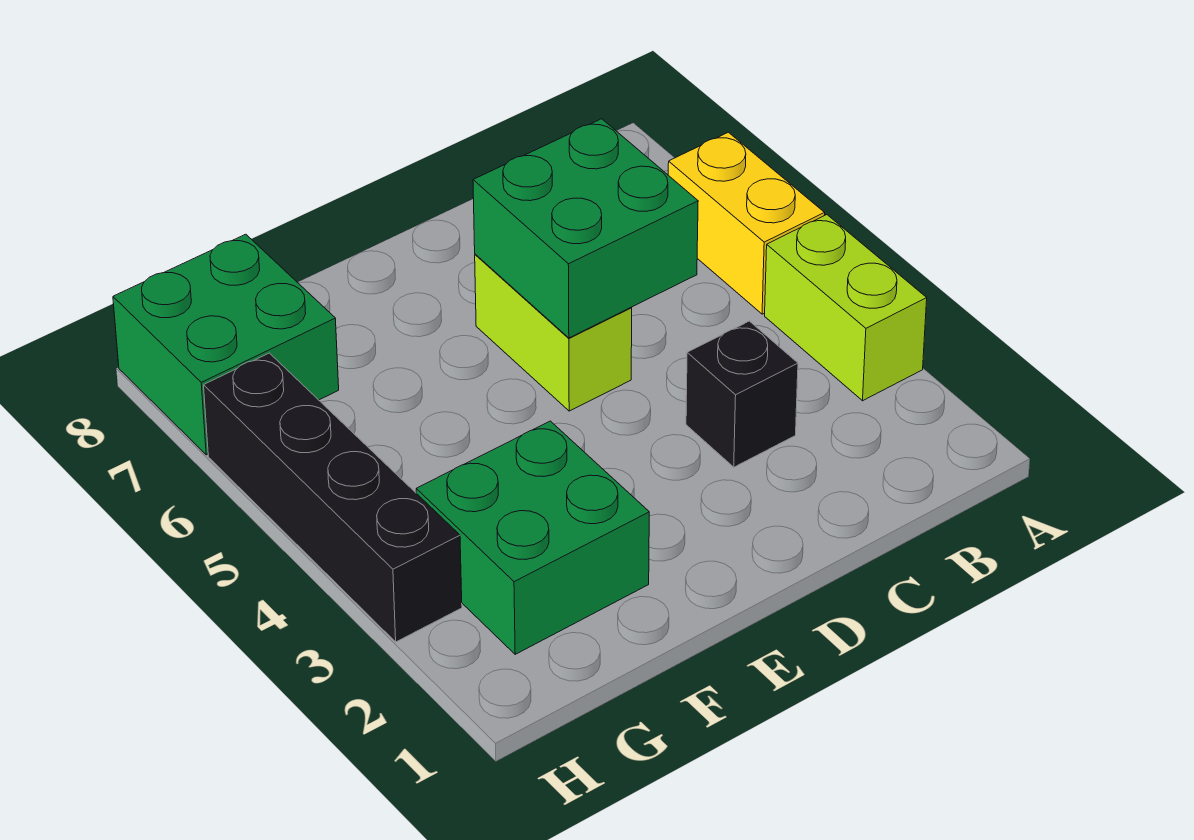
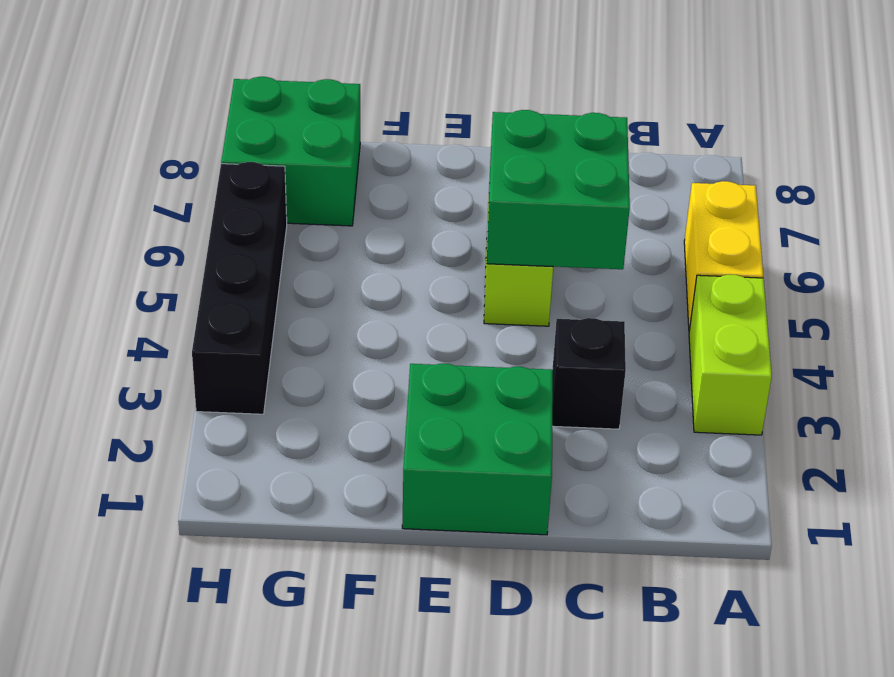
green brick F2:G3 level 1 -> green brick D1:E2 level 1

